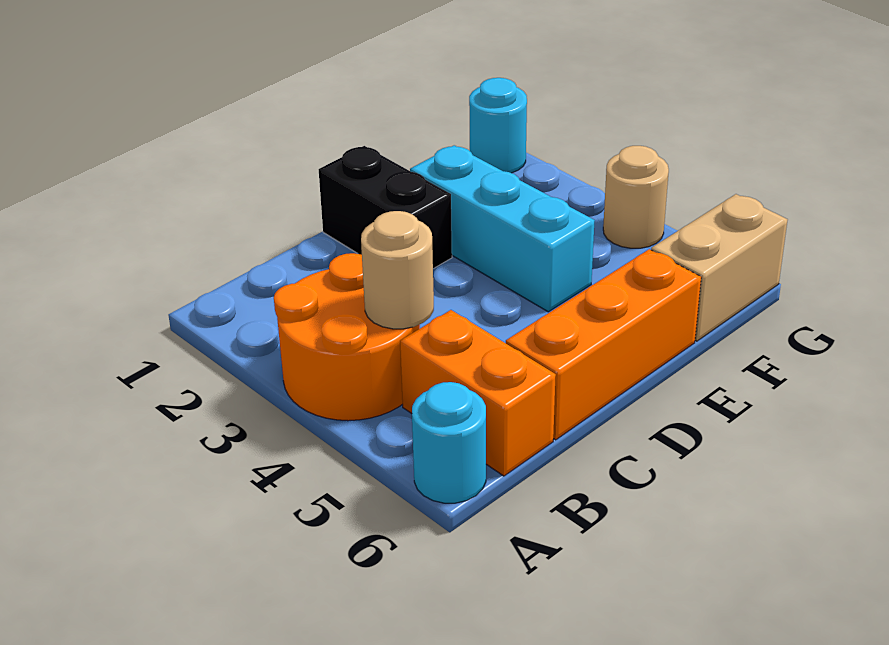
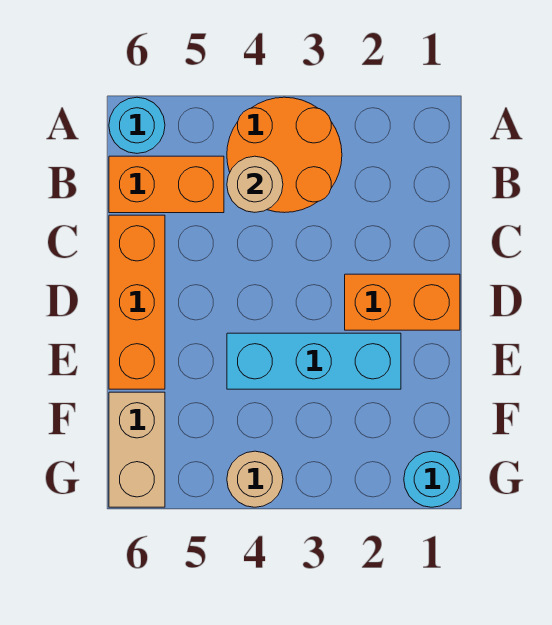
black brick D1:D2 level 1 -> orange brick D1:D2 level 1

